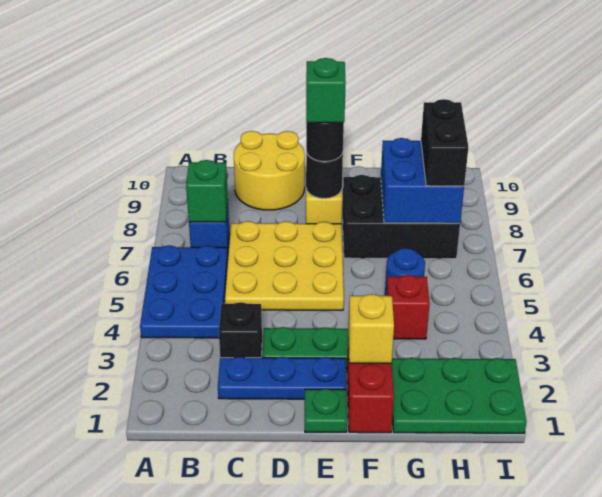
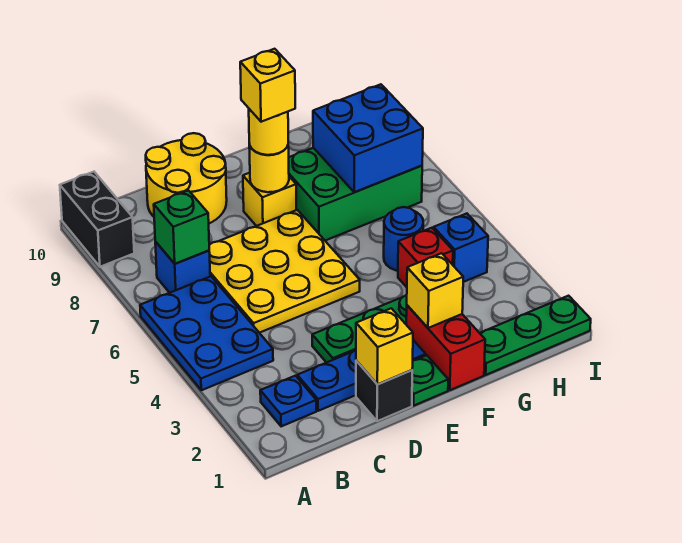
none -> blue plate B2 level 1
black brick C3 level 1 -> black brick D1 level 1
none -> yellow brick D1 level 2
black round brick E8 level 2 -> yellow round brick E8 level 2
black round brick E8 level 3 -> yellow round brick E8 level 3
green brick E8 level 4 -> yellow brick E8 level 4
black brick F7:H8 level 1 -> green brick F7:H8 level 1
green plate G1:I2 level 1 -> green plate G1:I1 level 1
none -> blue brick H4 level 1
black brick H7:H8 level 3 -> black brick A9:A10 level 1

